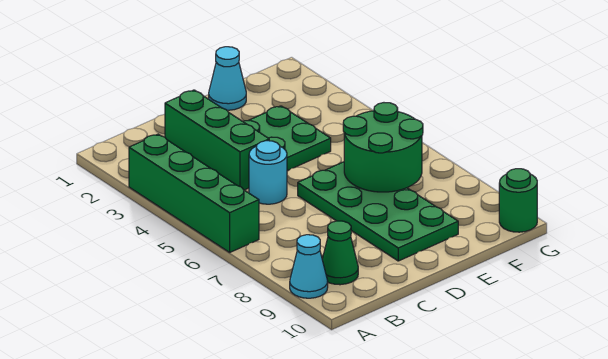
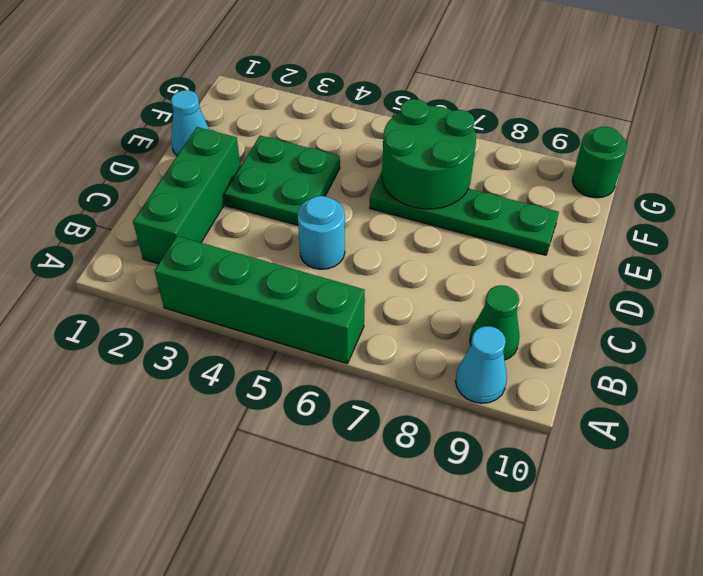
green brick C2:C4 level 1 -> green brick B2:D2 level 1
green plate D6:E9 level 1 -> green plate E6:E9 level 1

